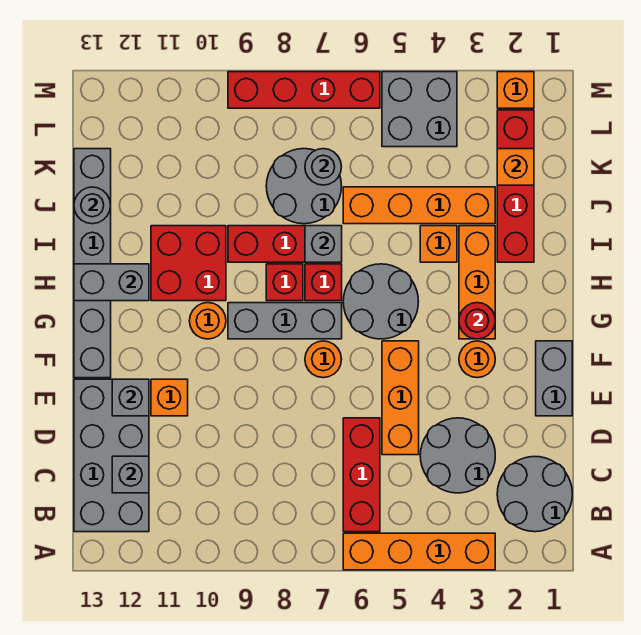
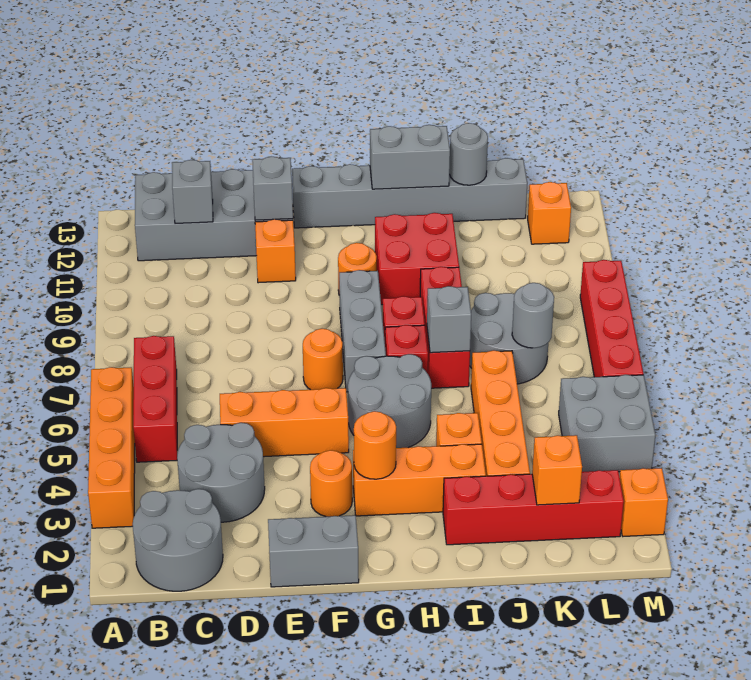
red brick B6:D6 level 1 -> red brick B5:B7 level 1
red round brick G3 level 2 -> orange round brick G3 level 2
grey brick H12:H13 level 2 -> grey brick H13:I13 level 2
none -> orange brick L12 level 1

